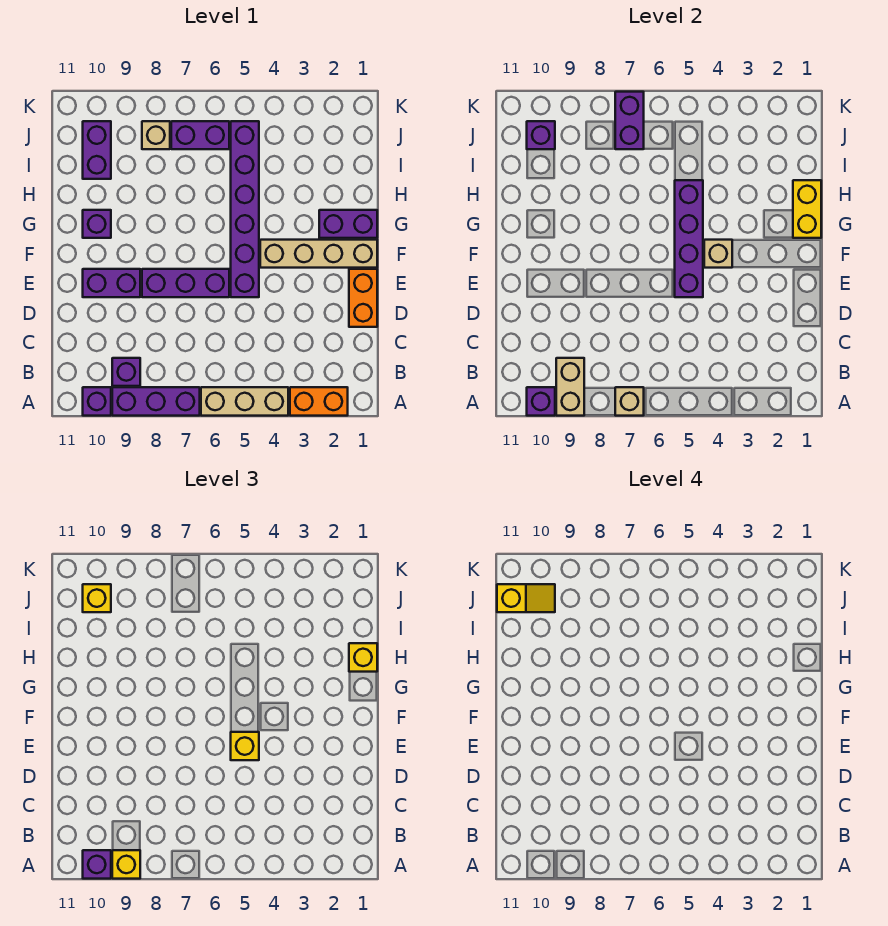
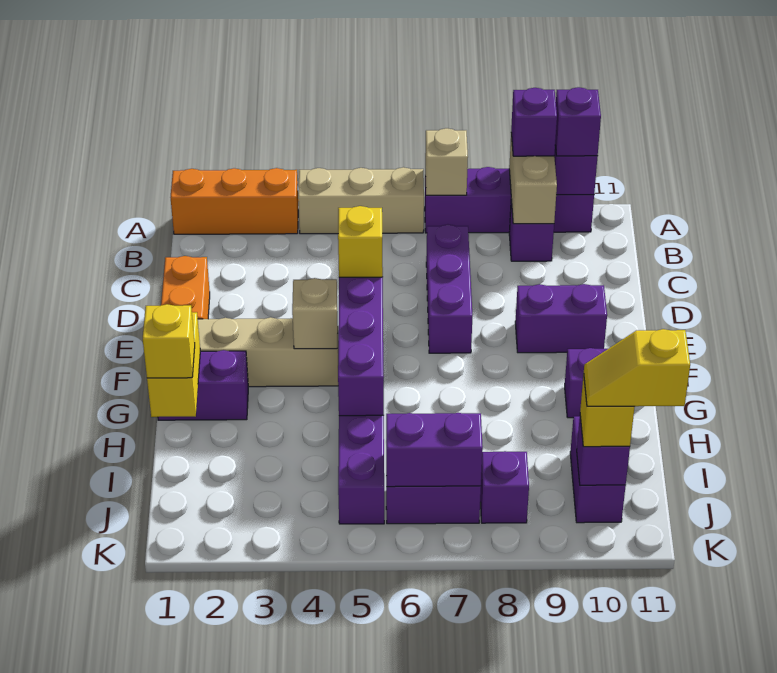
orange brick A2:A3 level 1 -> orange brick A1:A3 level 1
yellow brick A9 level 3 -> purple brick A9 level 3
purple brick E6:E8 level 1 -> purple brick C7:E7 level 1
purple brick J7:K7 level 2 -> purple brick J6:J7 level 2
tan brick J8 level 1 -> purple brick J8 level 1

